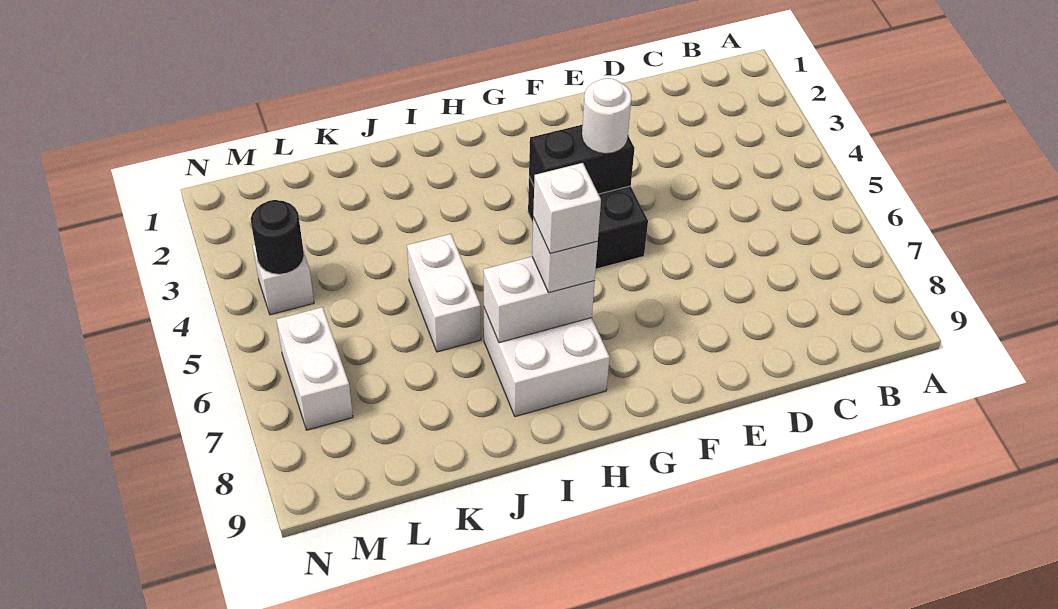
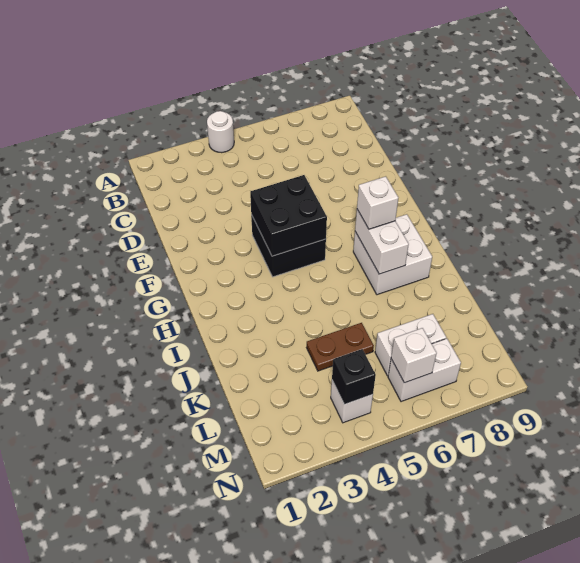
black brick F4:G4 level 2 -> black brick F4:G5 level 2
white round brick F4 level 3 -> white round brick A4 level 1
white brick H7 level 4 -> white brick M6 level 2
white brick J5:J6 level 1 -> white brick L6:L7 level 1
none -> brown plate K4:K5 level 1
black round brick M4 level 2 -> black brick M4 level 2

